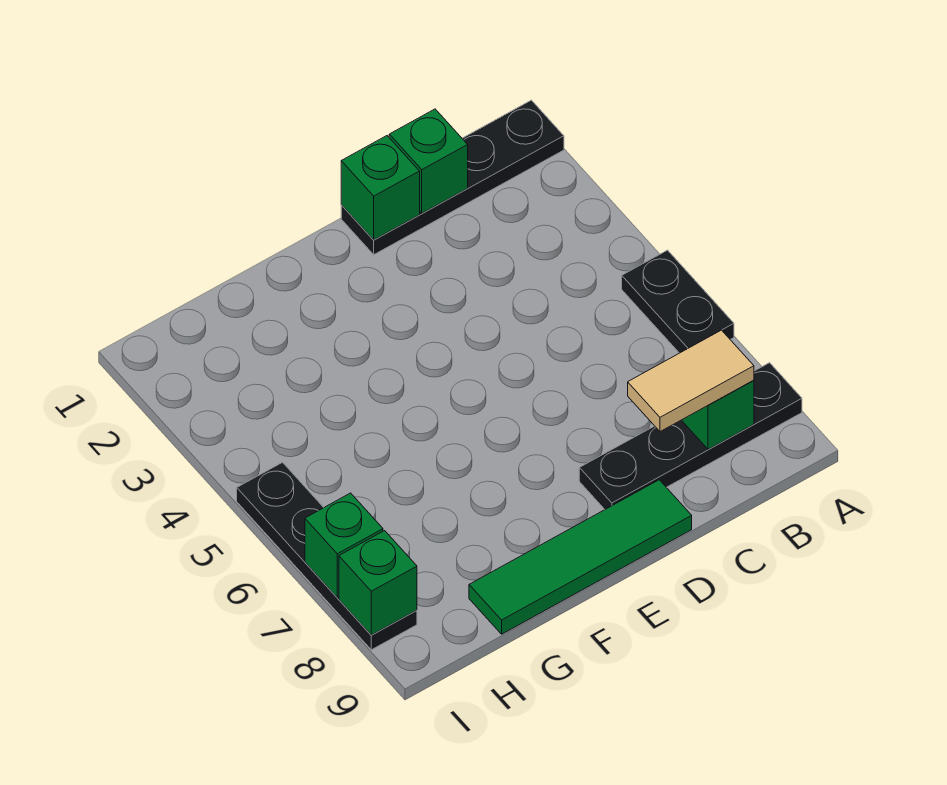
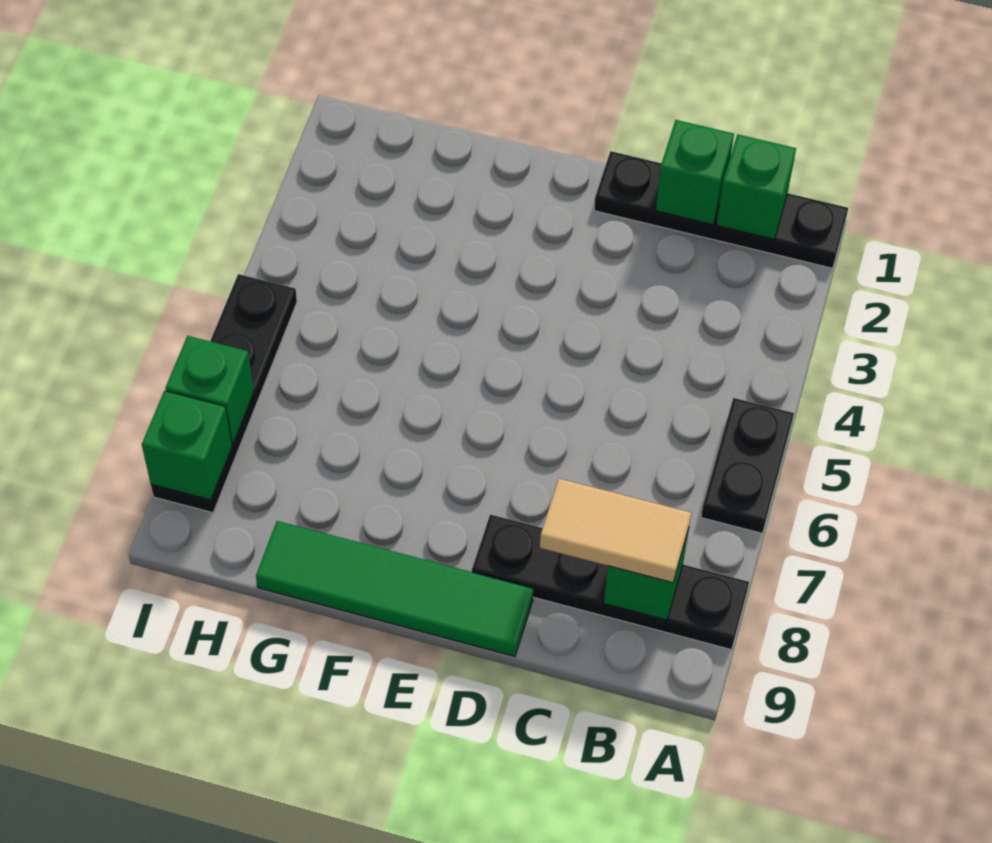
green brick D1 level 2 -> green brick B1 level 2

